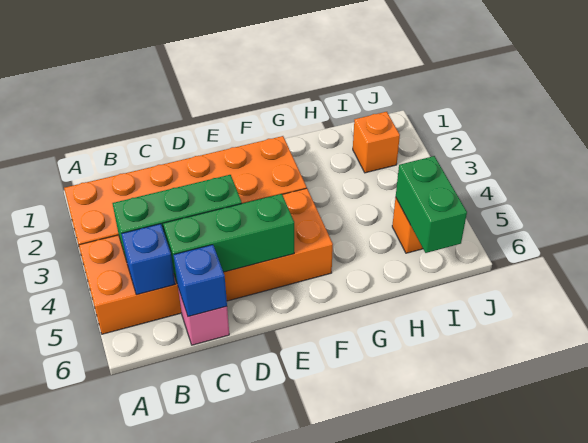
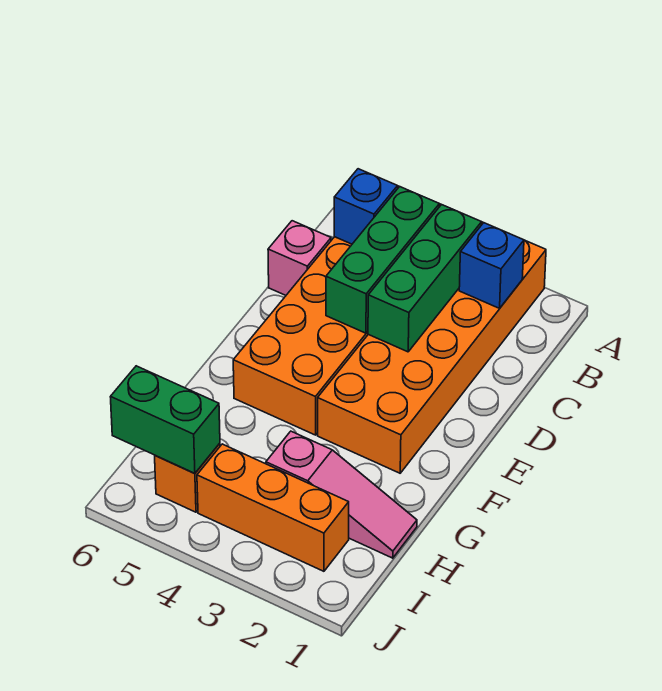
green brick C5:E5 level 2 -> green brick B3:D3 level 2
blue brick C6 level 2 -> blue brick B2 level 2
none -> pink slope H1:H3 level 1 top 3
orange brick I2 level 1 -> orange brick I2:I4 level 1

